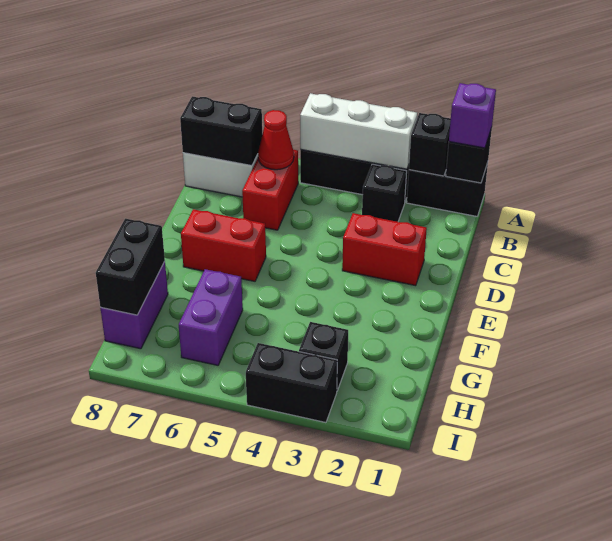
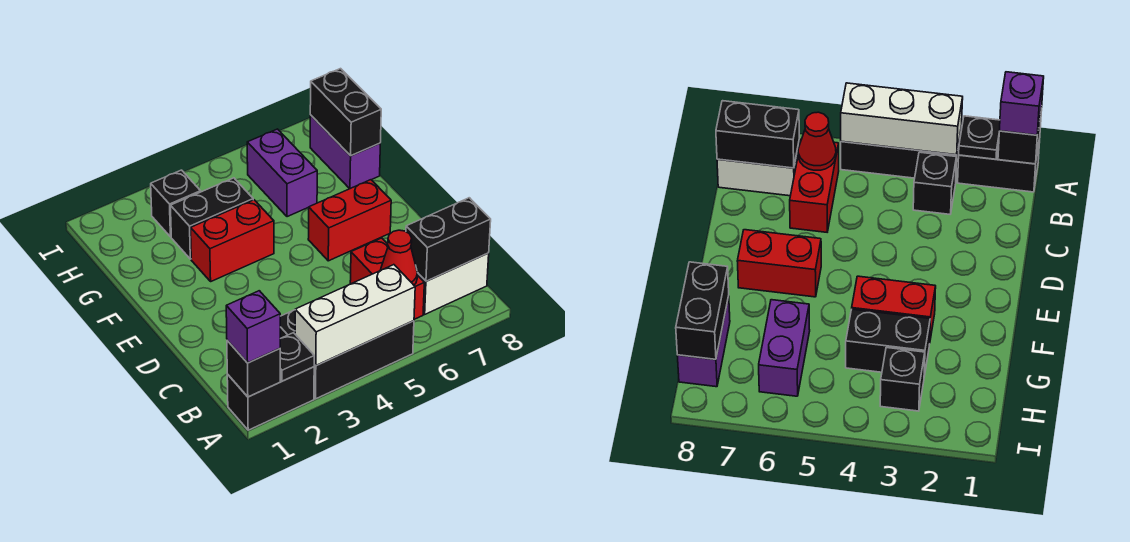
black brick A2 level 2 -> black plate A2 level 2
red brick D2:D3 level 1 -> red brick F3:F4 level 1
black brick I3:I4 level 1 -> black brick G3:G4 level 1

